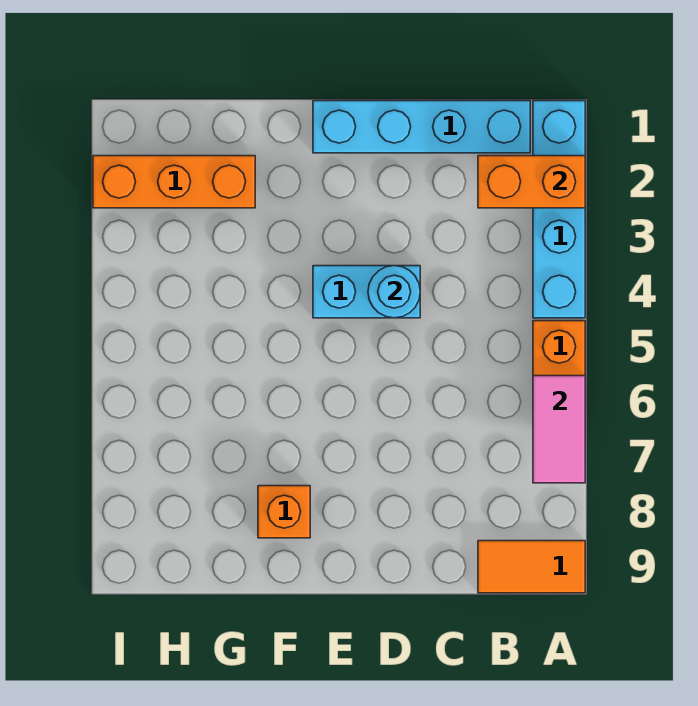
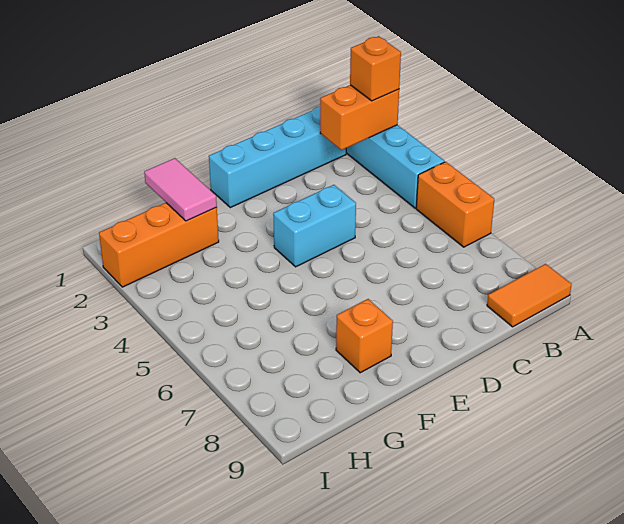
none -> orange brick A2 level 3
pink tile A6:A7 level 2 -> pink tile G1:G2 level 2
cyan round brick D4 level 2 -> none

